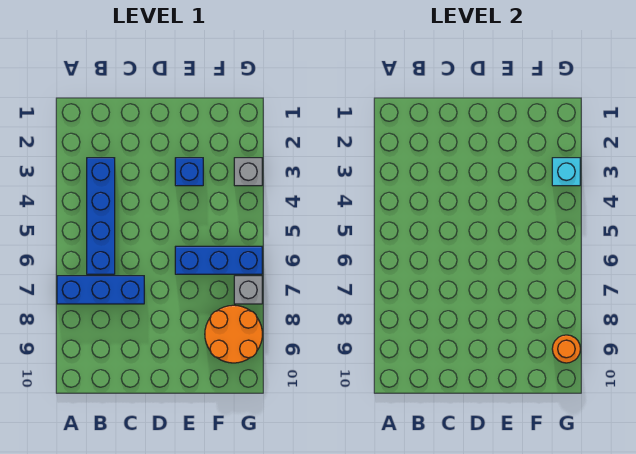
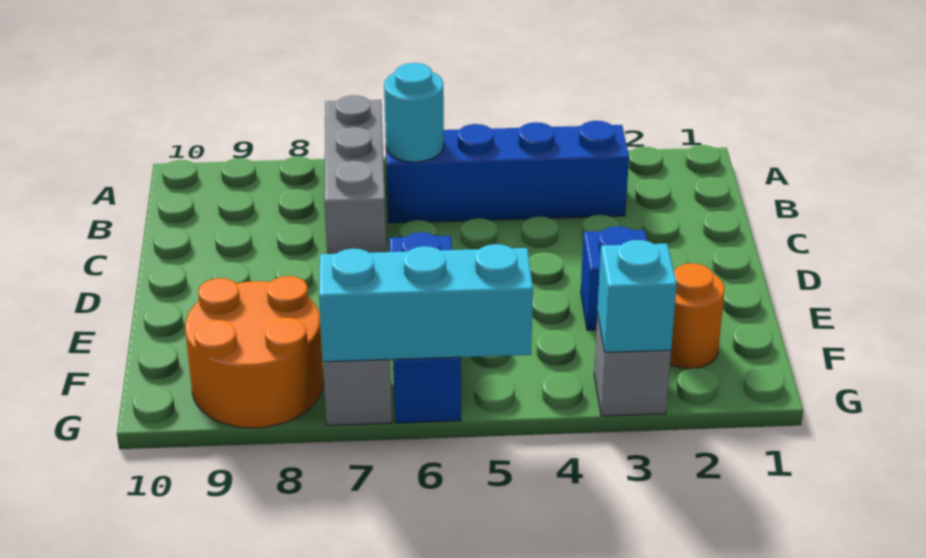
blue brick A7:C7 level 1 -> grey brick A7:C7 level 1
none -> cyan round brick B6 level 2
none -> cyan brick G5:G7 level 2
orange round brick G9 level 2 -> orange round brick F2 level 1

